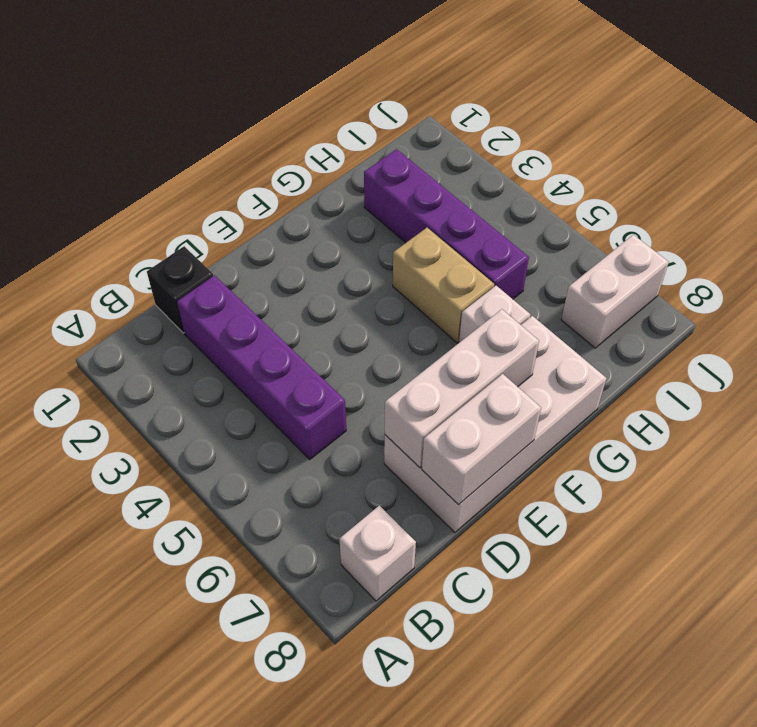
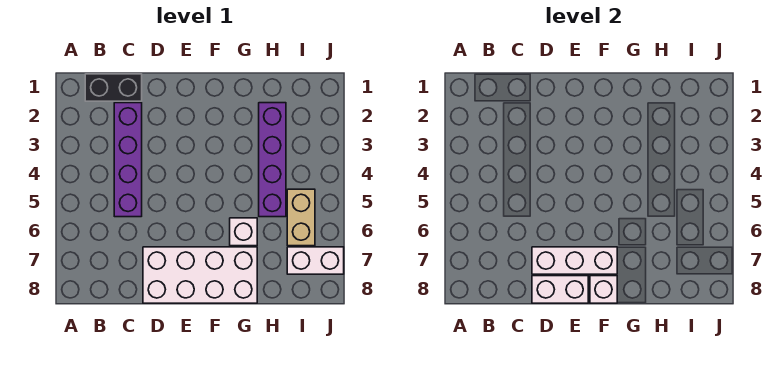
white brick B8 level 1 -> white brick F8 level 2
black brick C1 level 1 -> black brick B1:C1 level 1
tan brick G4:G5 level 1 -> tan brick I5:I6 level 1

